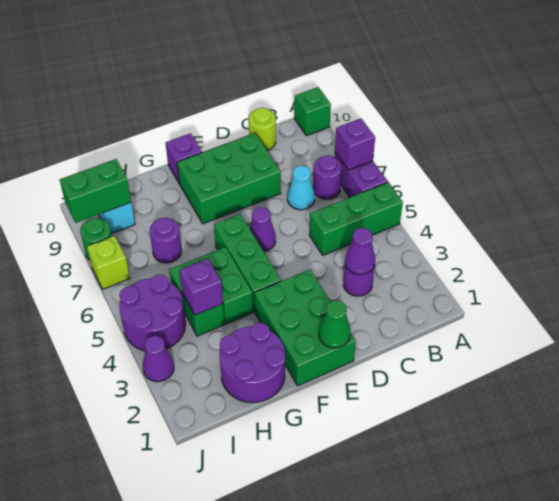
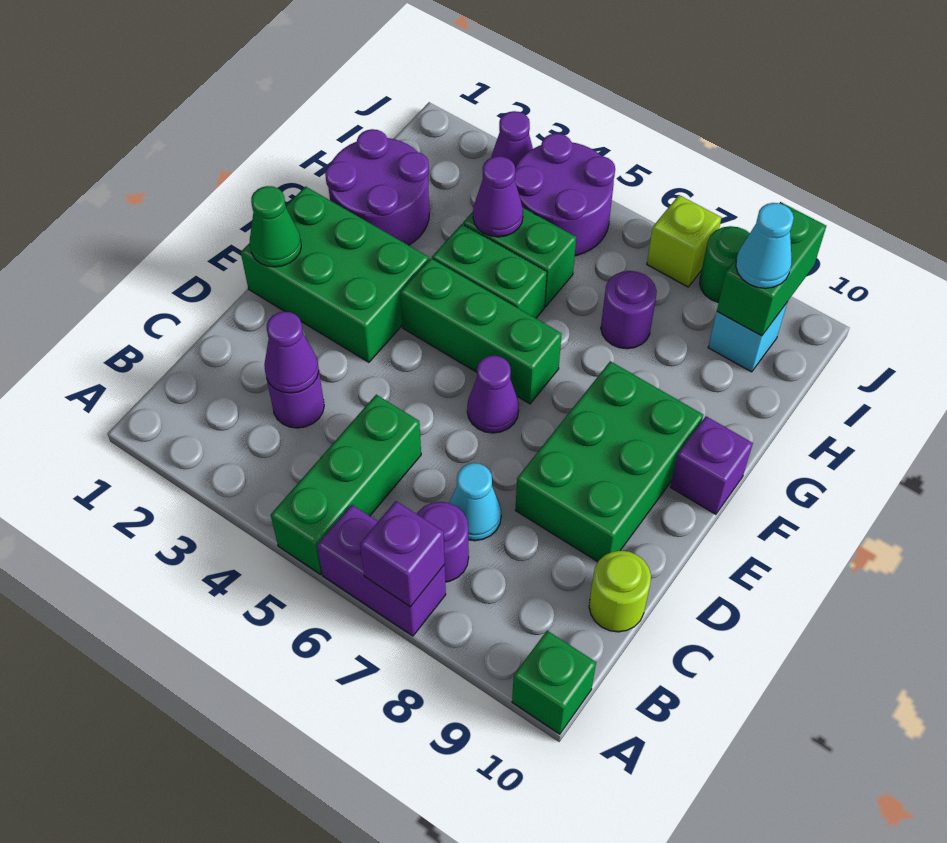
purple brick H4 level 2 -> purple cone H4 level 2
none -> cyan cone I9 level 3

